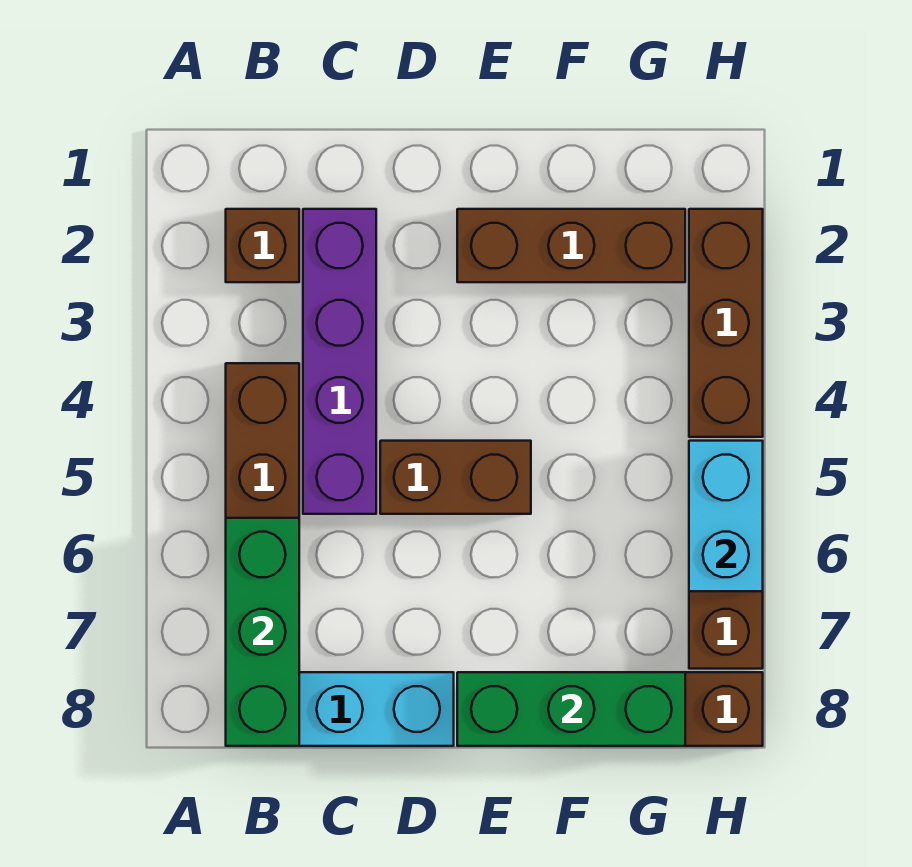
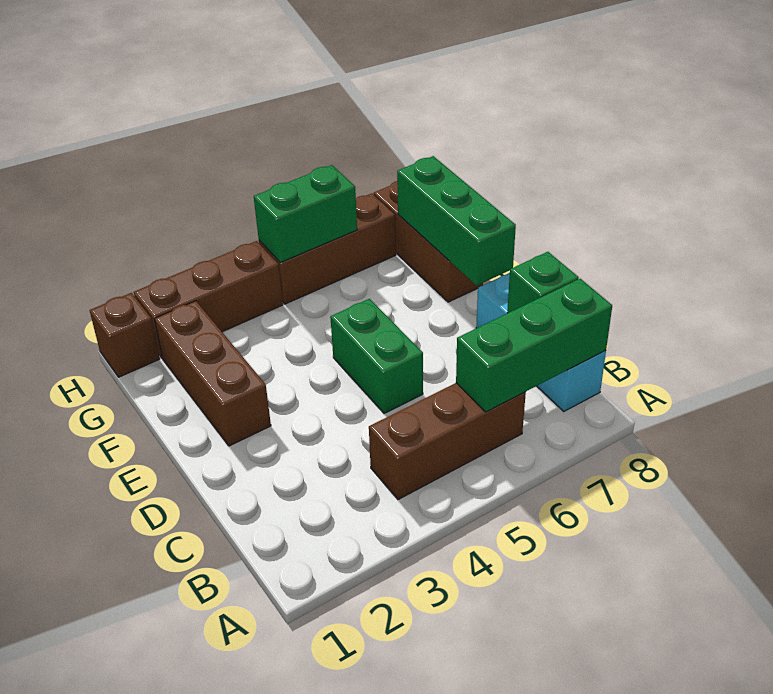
brown brick B2 level 1 -> brown brick H1 level 1
purple brick C2:C5 level 1 -> none
none -> green brick C8 level 2
brown brick D5:E5 level 1 -> green brick D5:E5 level 1
cyan brick H5:H6 level 2 -> green brick H5:H6 level 2

